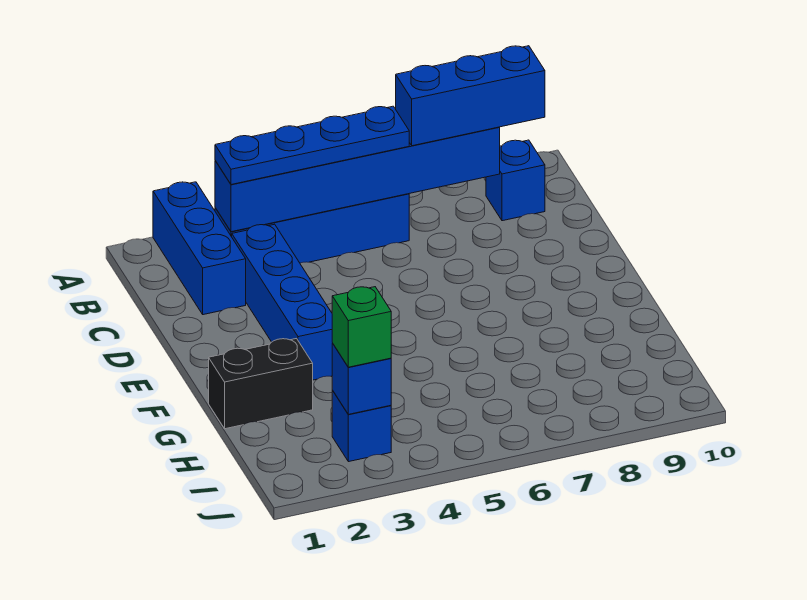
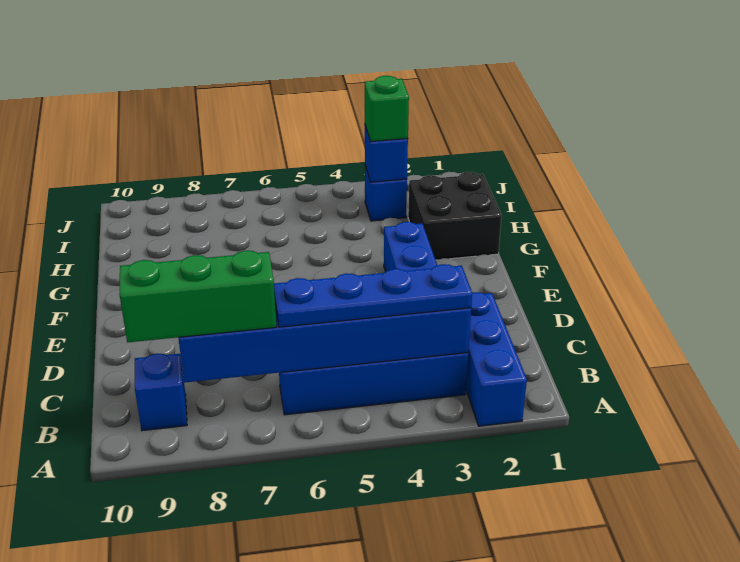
blue brick B7:B9 level 3 -> green brick B7:B9 level 3
black brick G1:G2 level 1 -> black brick G1:H2 level 1

